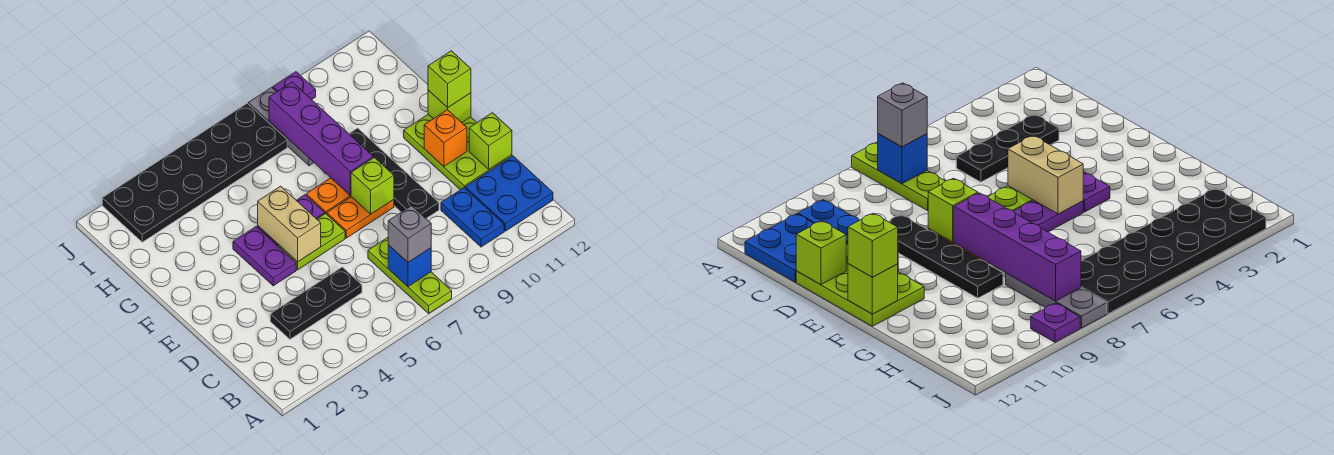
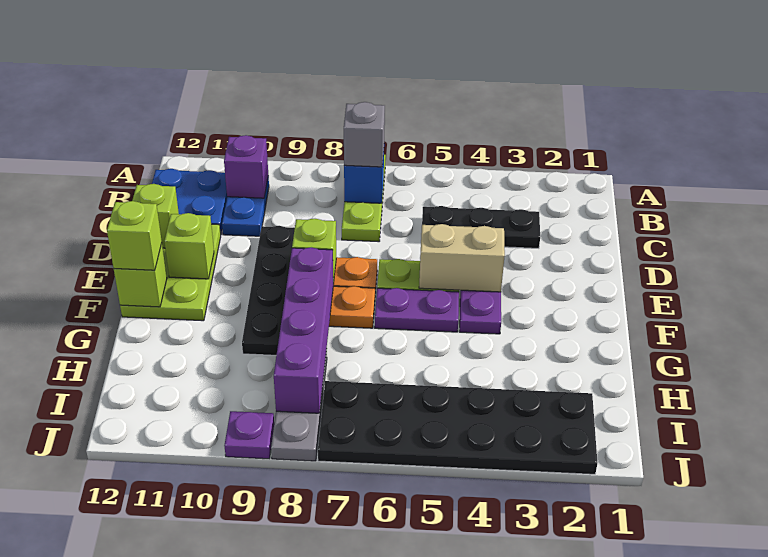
none -> purple brick B10 level 2
tan brick E5:F5 level 2 -> tan brick E4:E5 level 2
orange brick E11 level 2 -> lime brick E11 level 2

